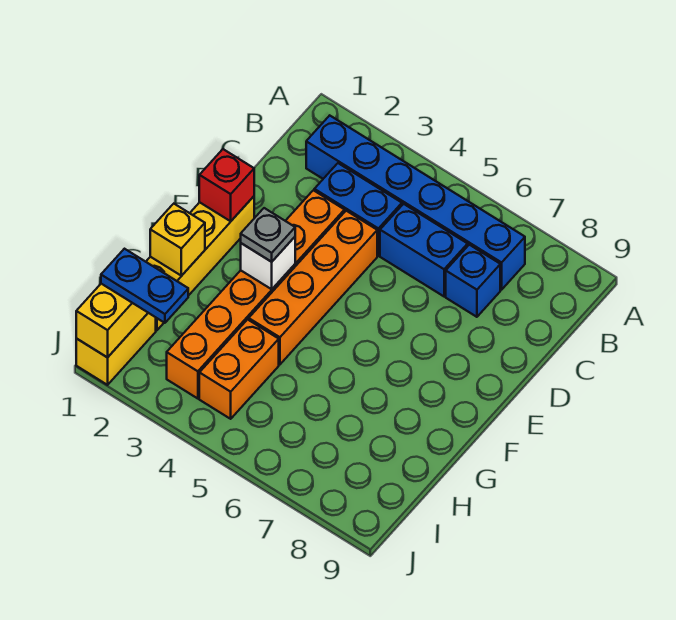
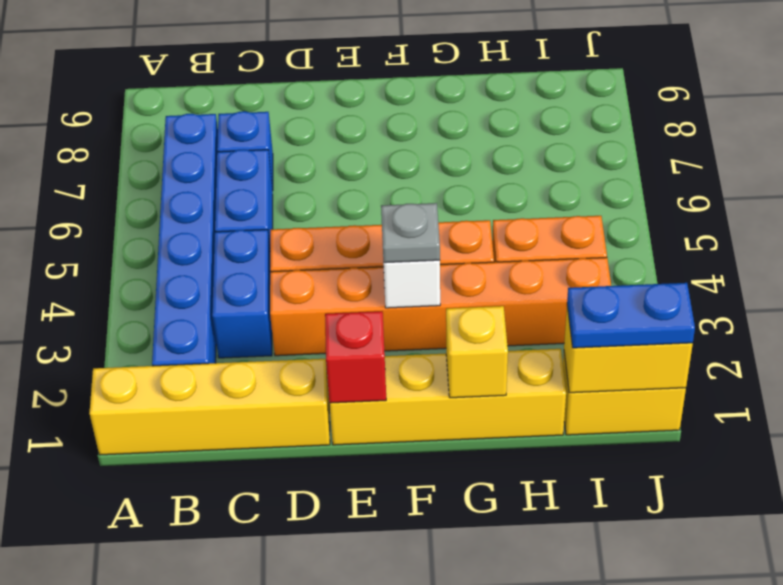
none -> yellow brick A1:D1 level 1
blue plate I1:I2 level 3 -> blue plate I1:J1 level 3

